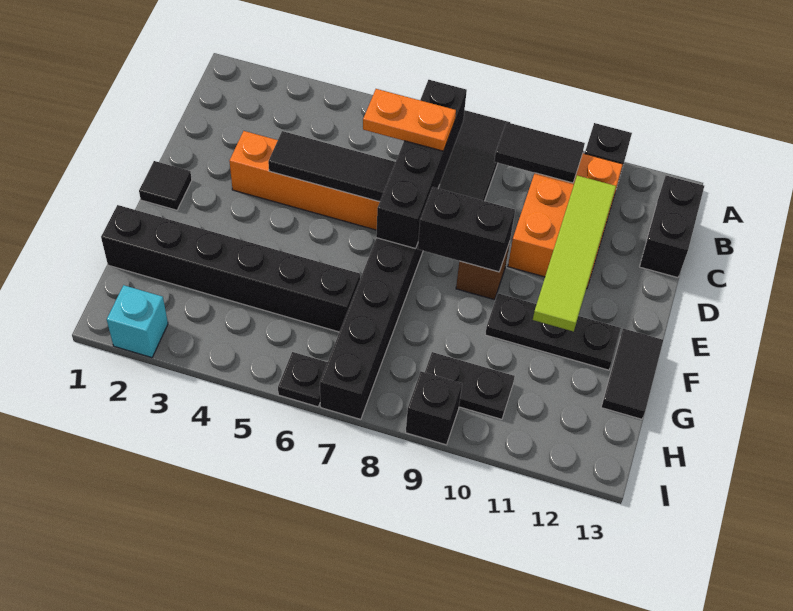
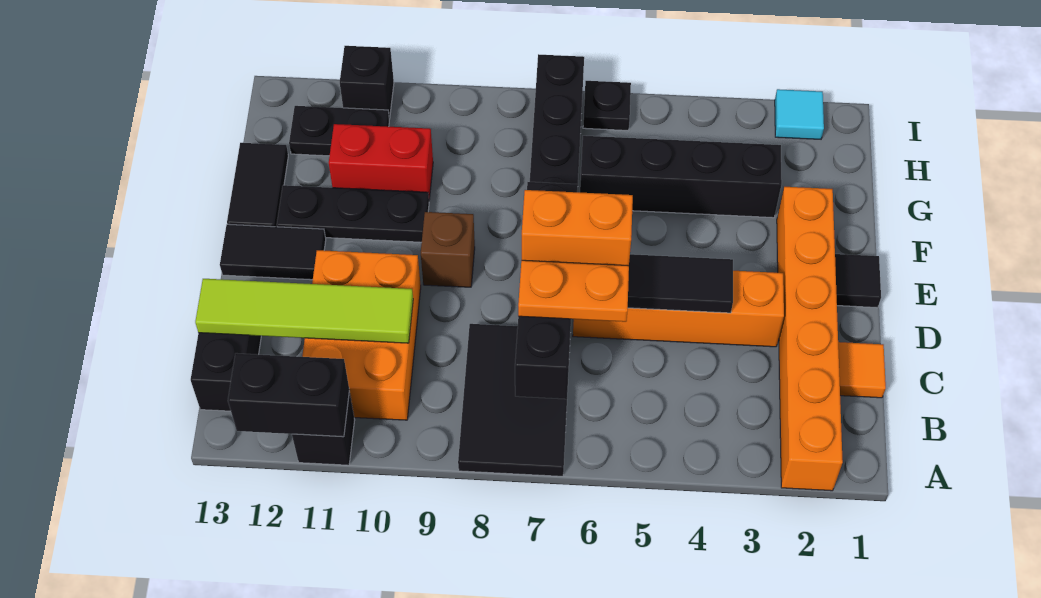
none -> orange brick A2:F2 level 1
black tile B9:B10 level 2 -> black tile E12:E13 level 1
none -> orange tile C1 level 1
lime tile C11:F11 level 2 -> lime tile C10:C13 level 2
none -> orange brick D6:D7 level 3
black brick E8:E9 level 2 -> black brick A11:A12 level 2
black brick G1:G6 level 1 -> black brick G3:G6 level 1
none -> red brick G10:G11 level 1
black plate H9:H10 level 1 -> black plate H11:H12 level 1
cyan brick I2 level 1 -> cyan tile I2 level 1
black brick I9 level 1 -> black brick I11 level 1

